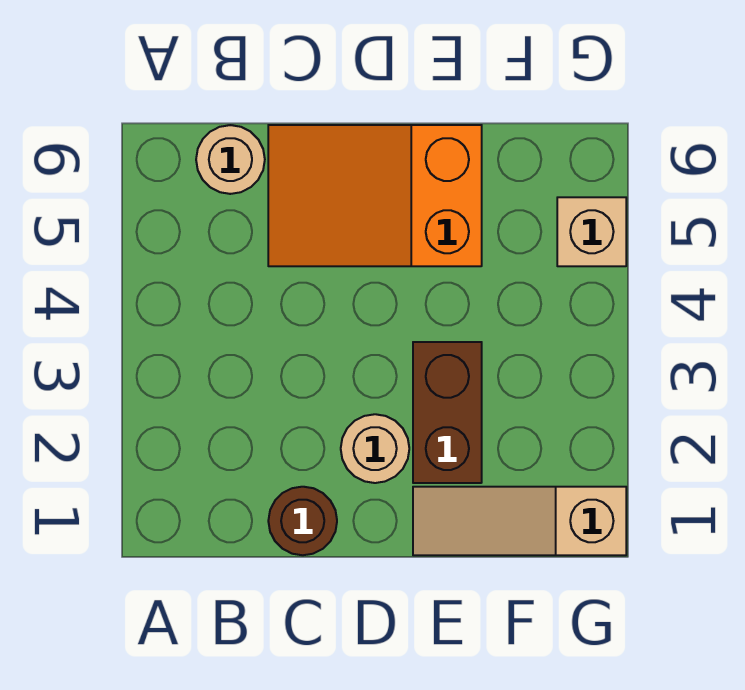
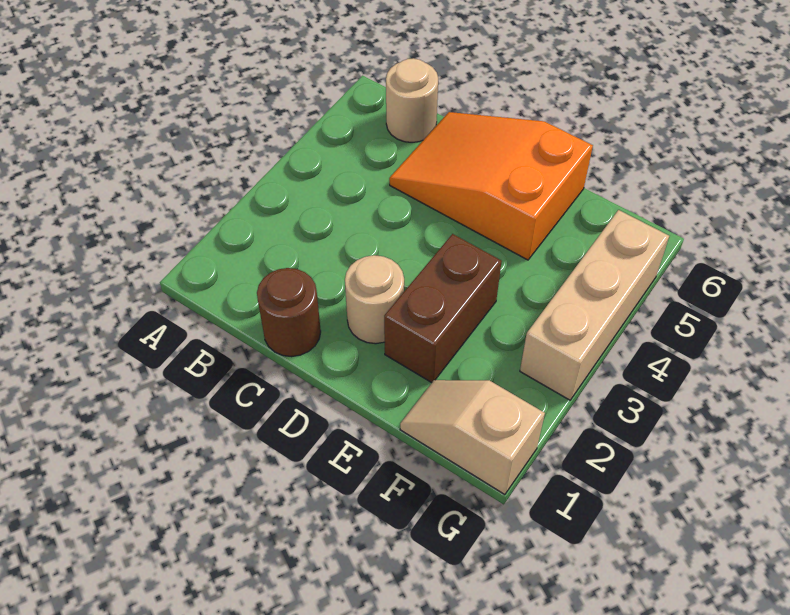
tan slope E1:G1 level 1 top G -> tan slope F1:G1 level 1 top G
tan brick G5 level 1 -> tan brick G3:G5 level 1

